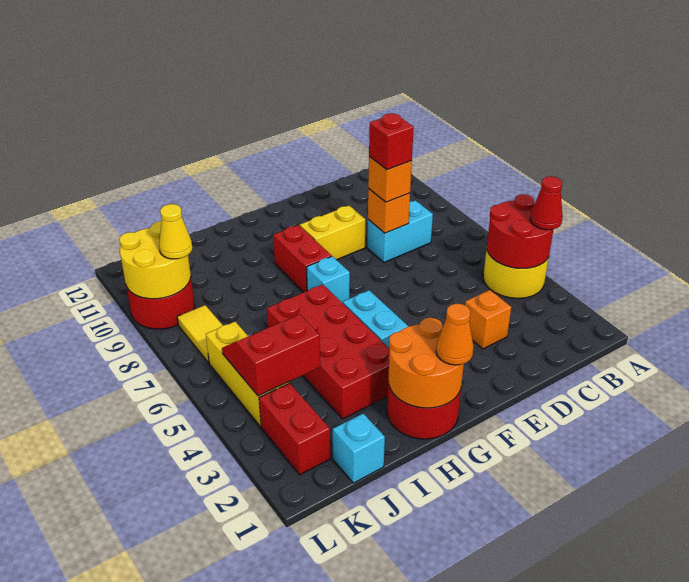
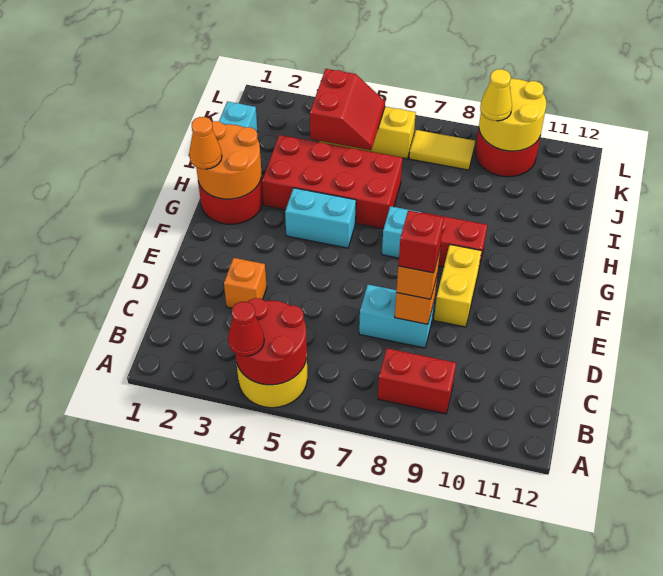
cyan brick C8:D8 level 1 -> cyan brick D7:D8 level 1
red brick K2:K3 level 1 -> red brick B8:B9 level 1

